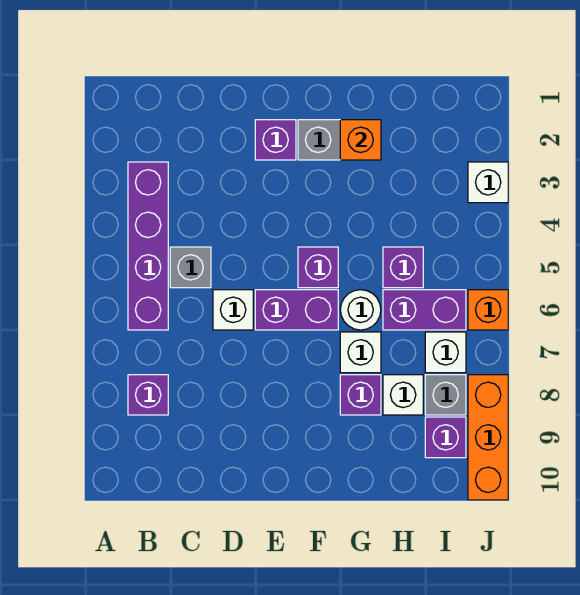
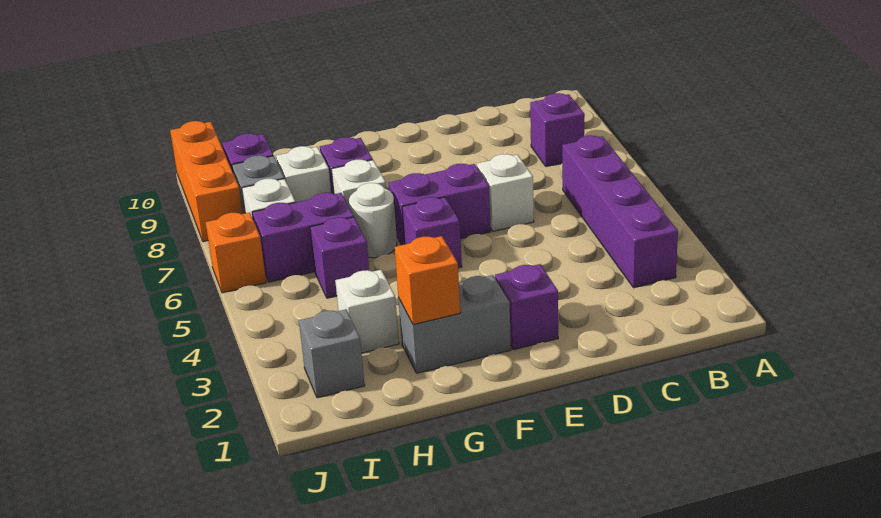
grey brick C5 level 1 -> grey brick I2 level 1
white brick J3 level 1 -> white brick H3 level 1

